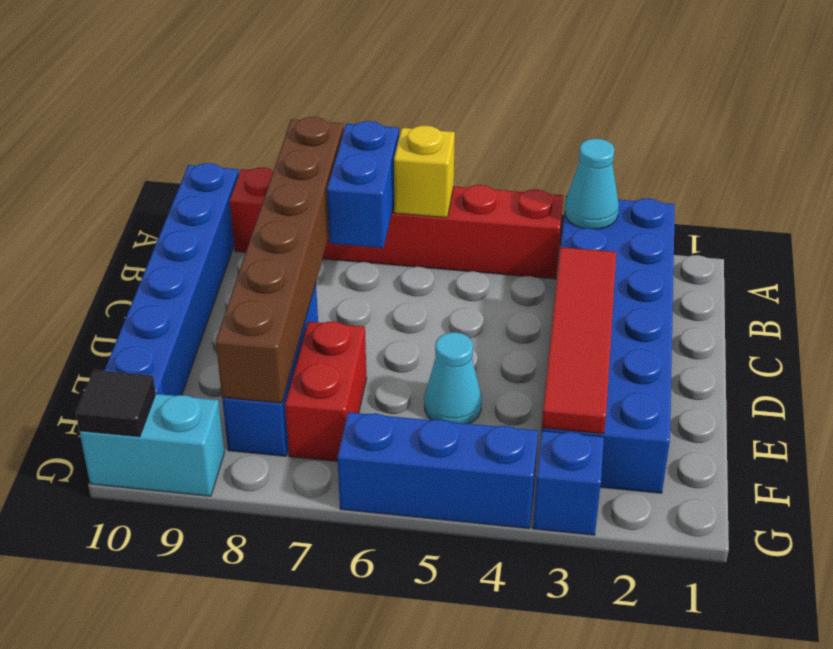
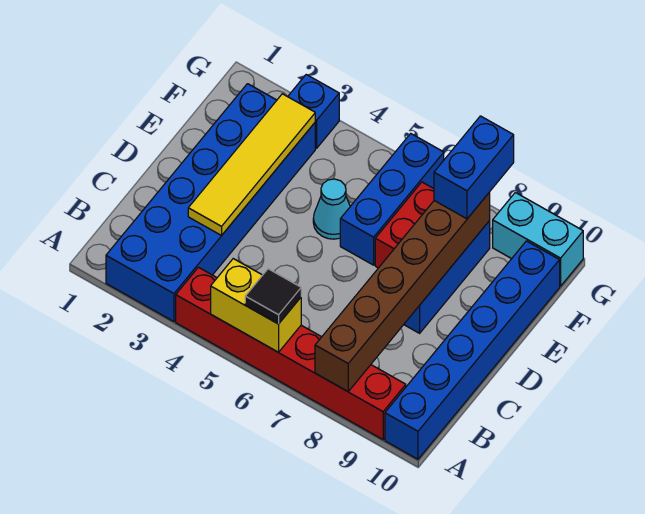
cyan cone A3 level 2 -> none
yellow brick A6 level 2 -> yellow brick A5:A6 level 2
blue brick A7:B7 level 2 -> blue brick F8:G8 level 3
red tile C3:F3 level 2 -> yellow tile C3:F3 level 2
blue brick G4:G6 level 1 -> blue brick E6:G6 level 1
black tile G10 level 2 -> black tile A6 level 3

